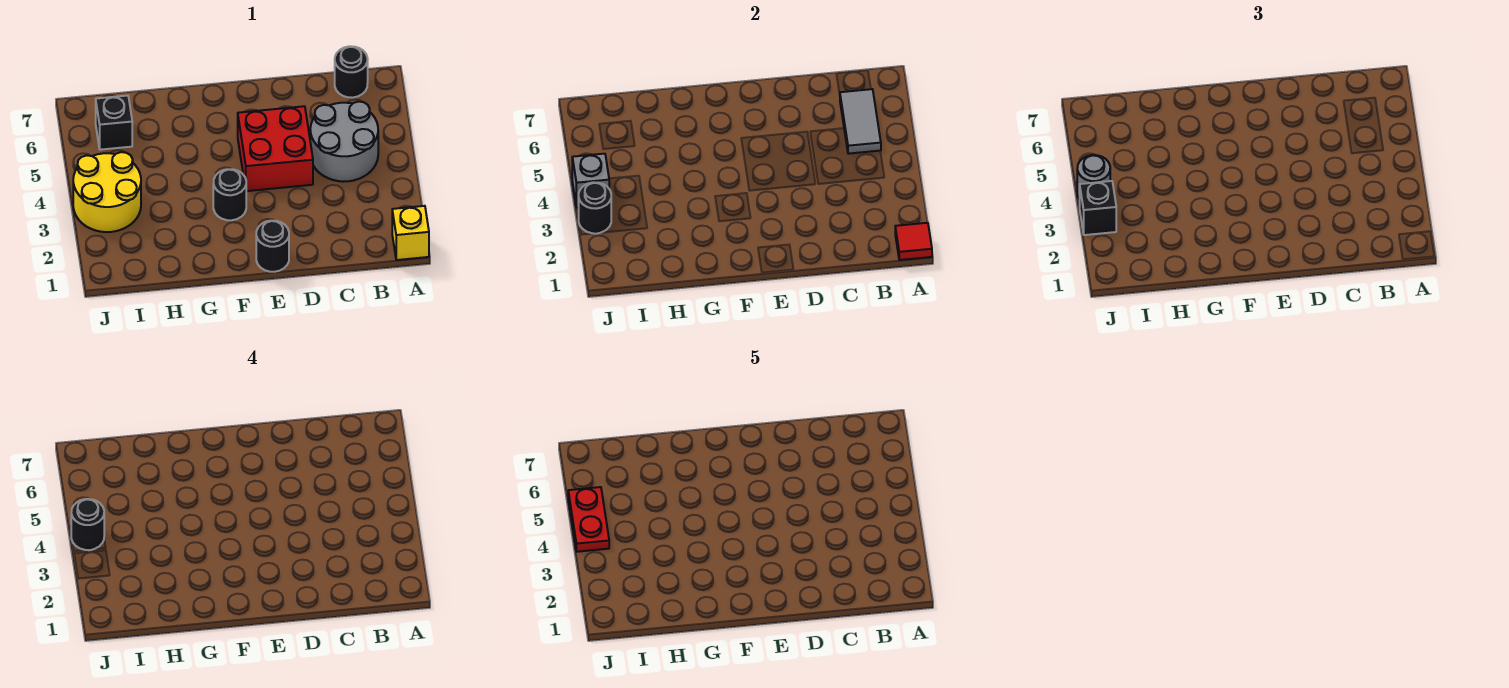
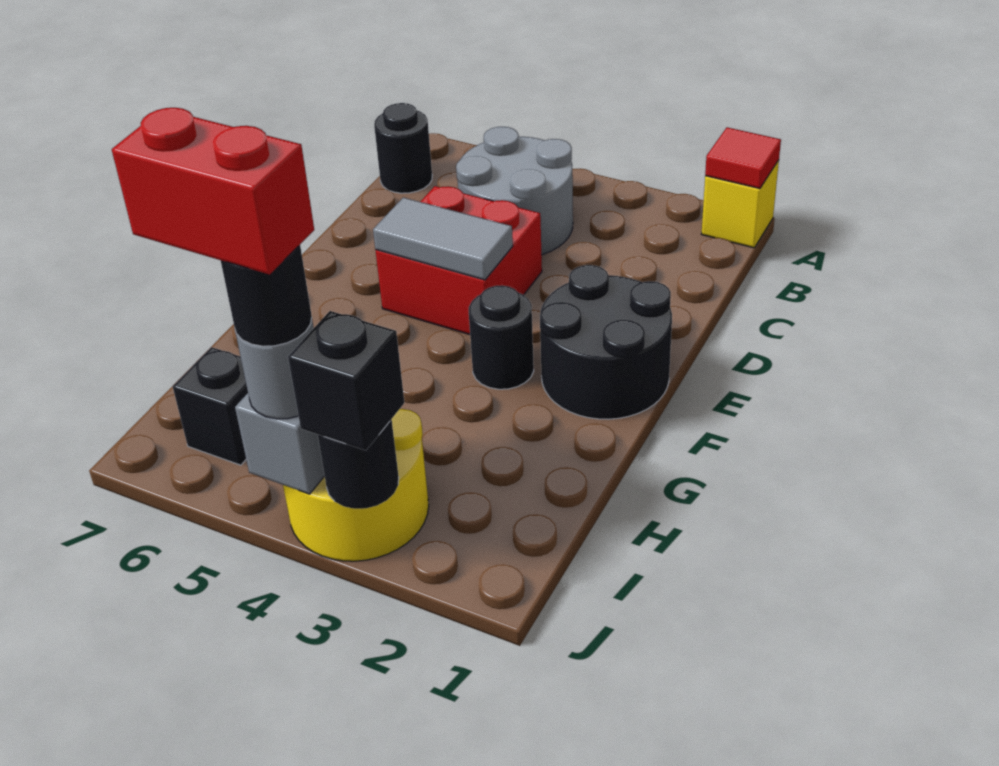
grey tile B5:B6 level 2 -> grey tile E4:E5 level 2
black round brick E1 level 1 -> black round brick E1:F2 level 1
red plate J4:J5 level 5 -> red brick J4:J5 level 5

